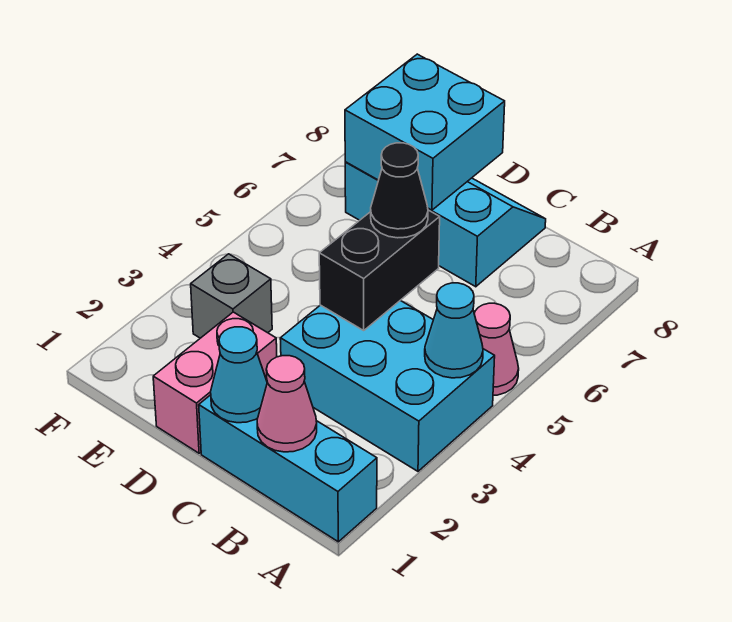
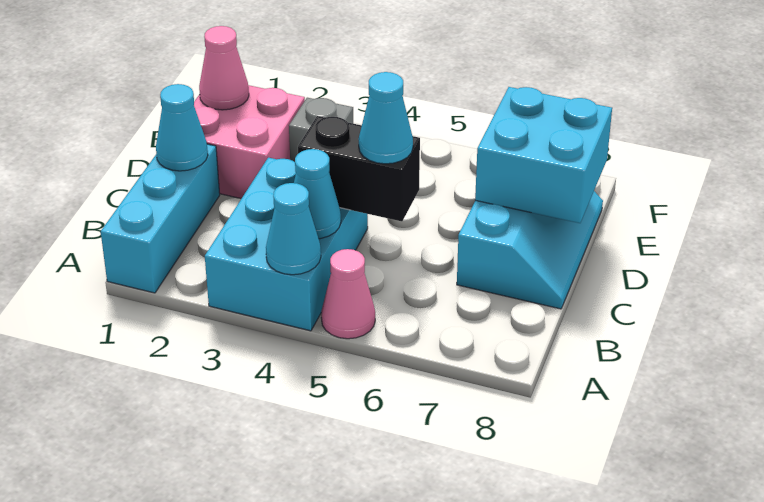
pink cone B1 level 2 -> pink cone E1 level 2
none -> cyan cone B4 level 2
black cone C5 level 3 -> cyan cone C5 level 3
pink brick D1:D2 level 1 -> pink brick D1:E2 level 1

